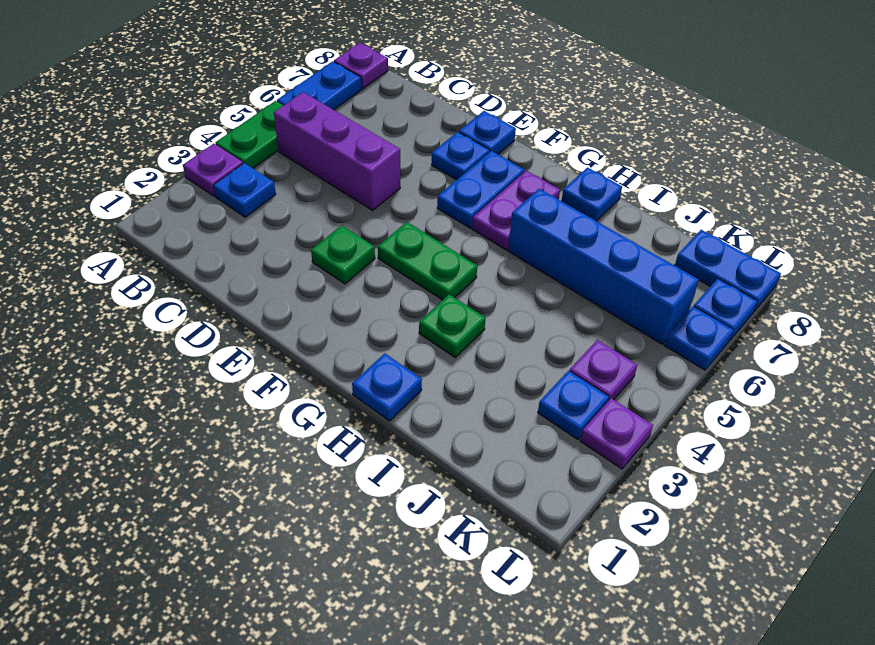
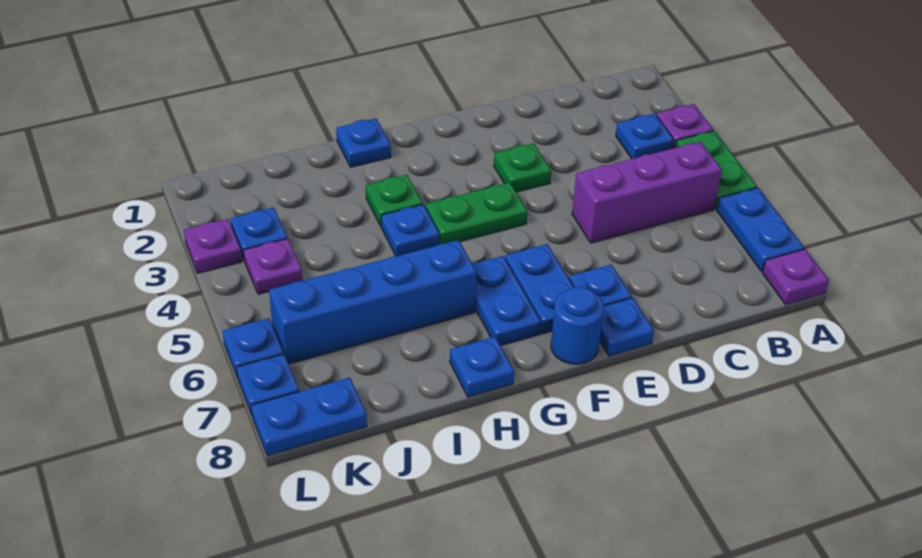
none -> blue round brick F8 level 1
purple plate G6:G7 level 1 -> blue plate G6:G7 level 1
none -> blue plate H4 level 1

